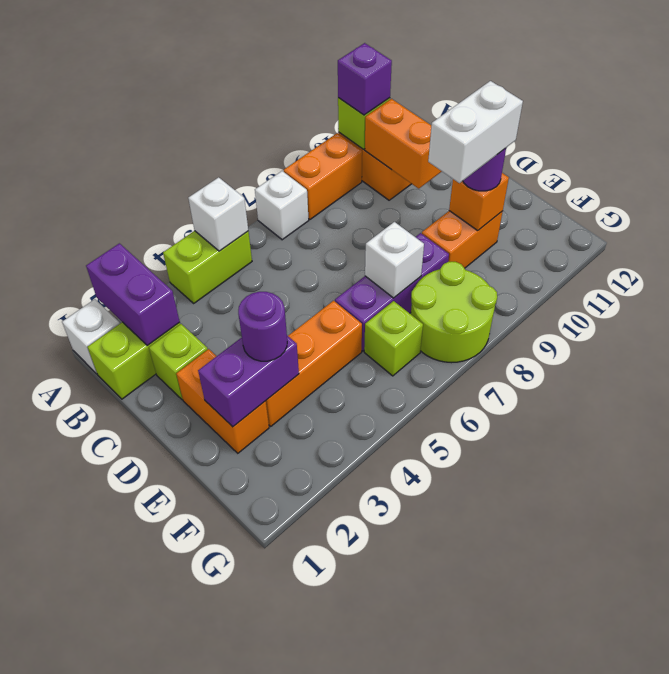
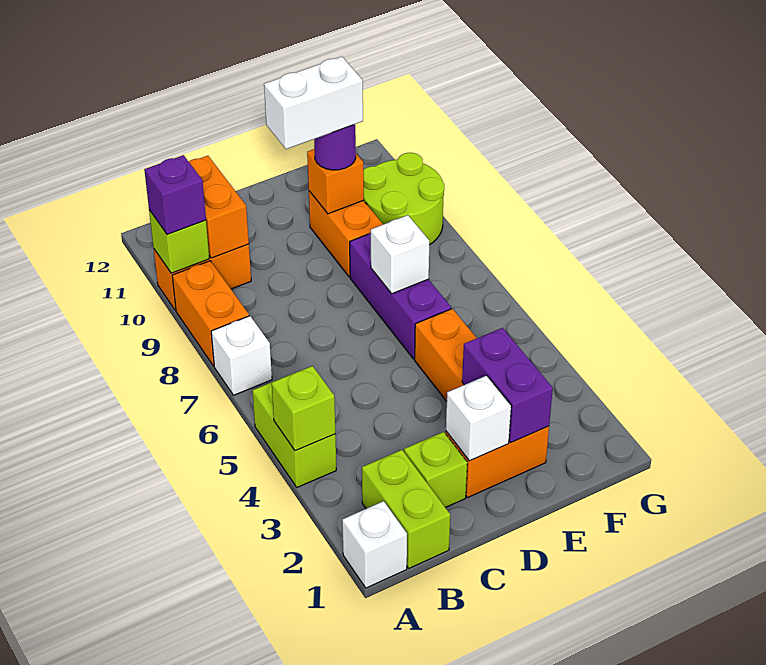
purple brick A2:B2 level 2 -> none
white brick A5 level 2 -> white brick D2 level 2
orange brick B10:C10 level 2 -> orange brick B10:B11 level 2
purple round brick E3 level 3 -> none
white brick E9:E10 level 4 -> white brick D10:E10 level 4
lime brick F6 level 1 -> lime brick A4 level 2
lime round brick F7:G8 level 1 -> lime round brick F9:G10 level 1

